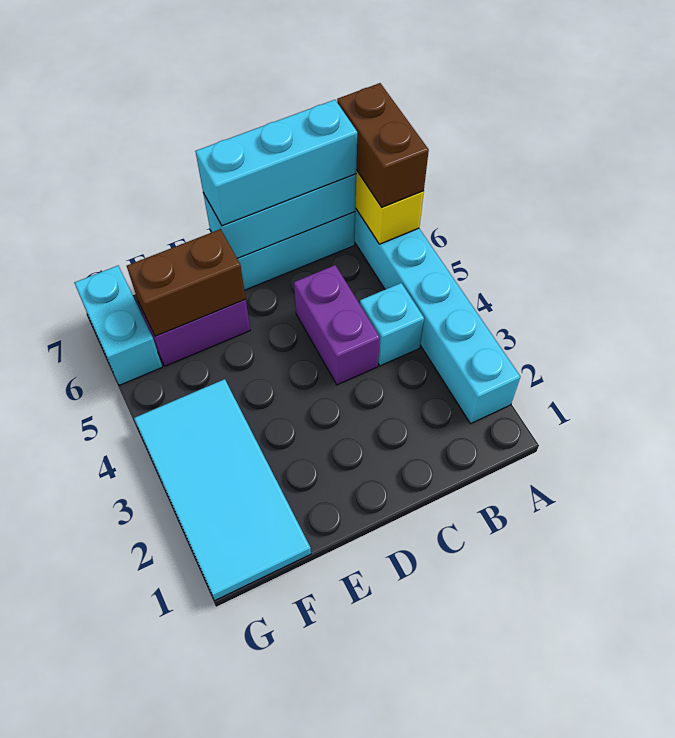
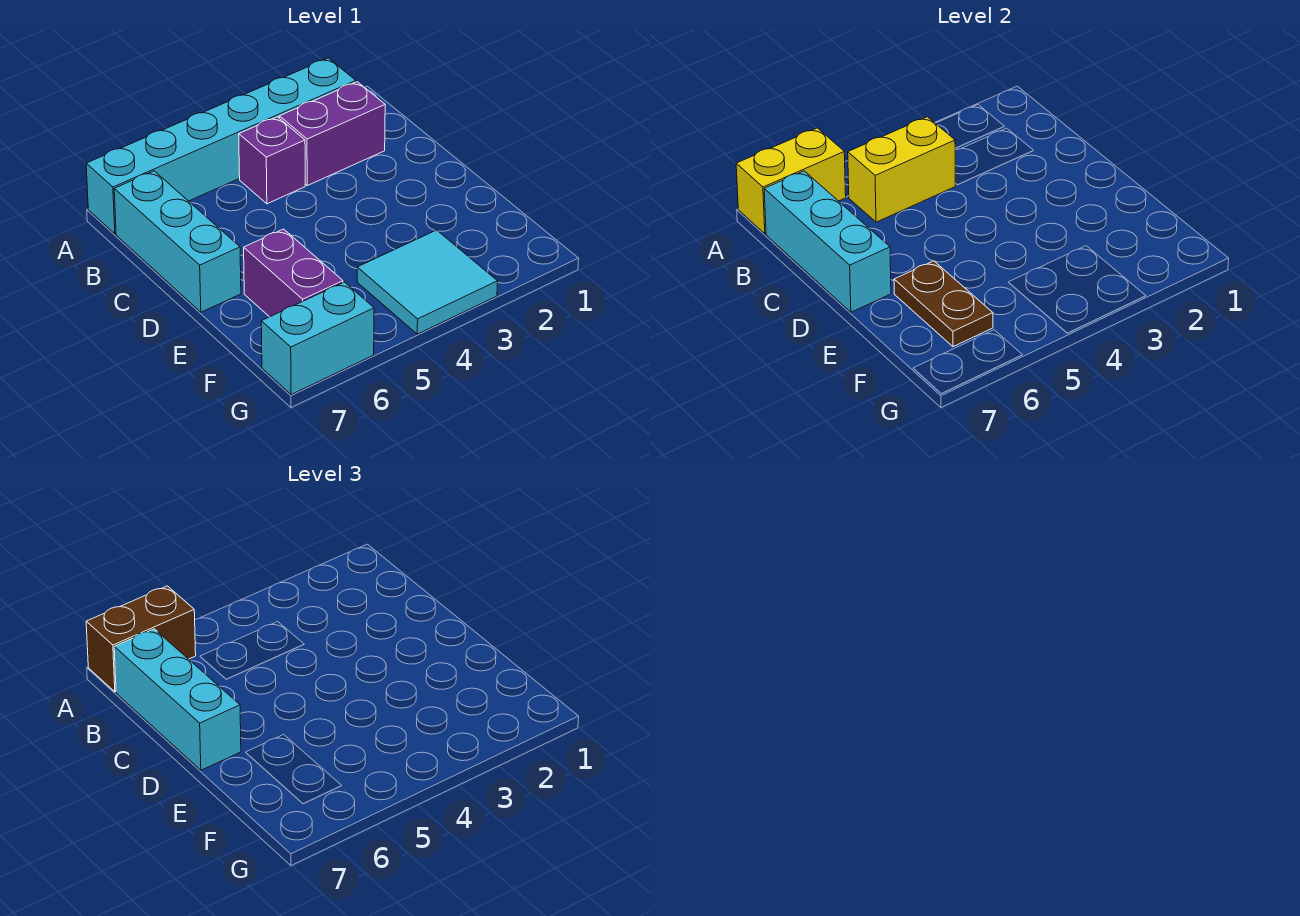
cyan brick B4 level 1 -> purple brick B4 level 1
none -> yellow brick B4:B5 level 2
purple brick C4:C5 level 1 -> purple brick B2:B3 level 1
brown brick E6:F6 level 2 -> brown plate E6:F6 level 2
cyan tile F1:G4 level 1 -> cyan tile F3:G4 level 1

